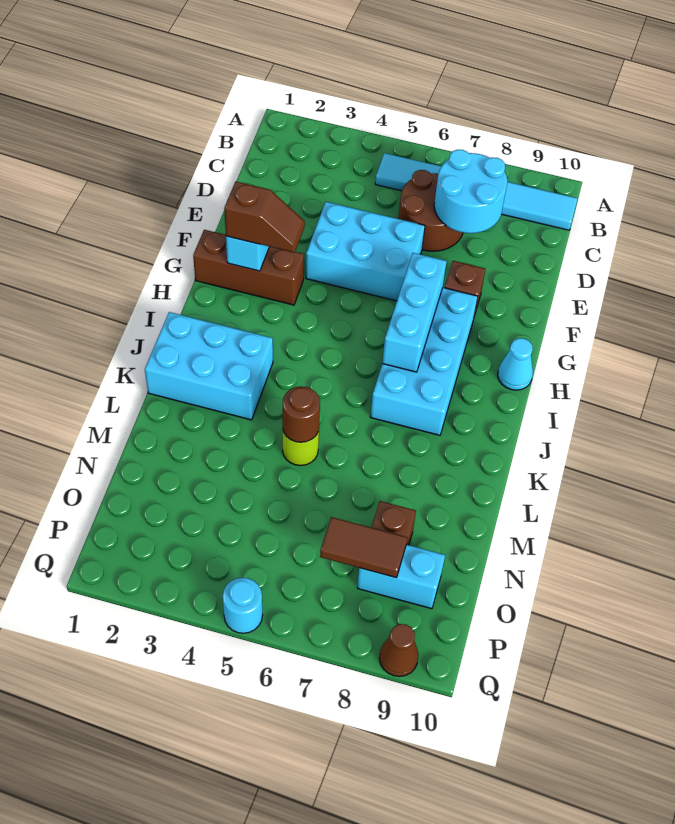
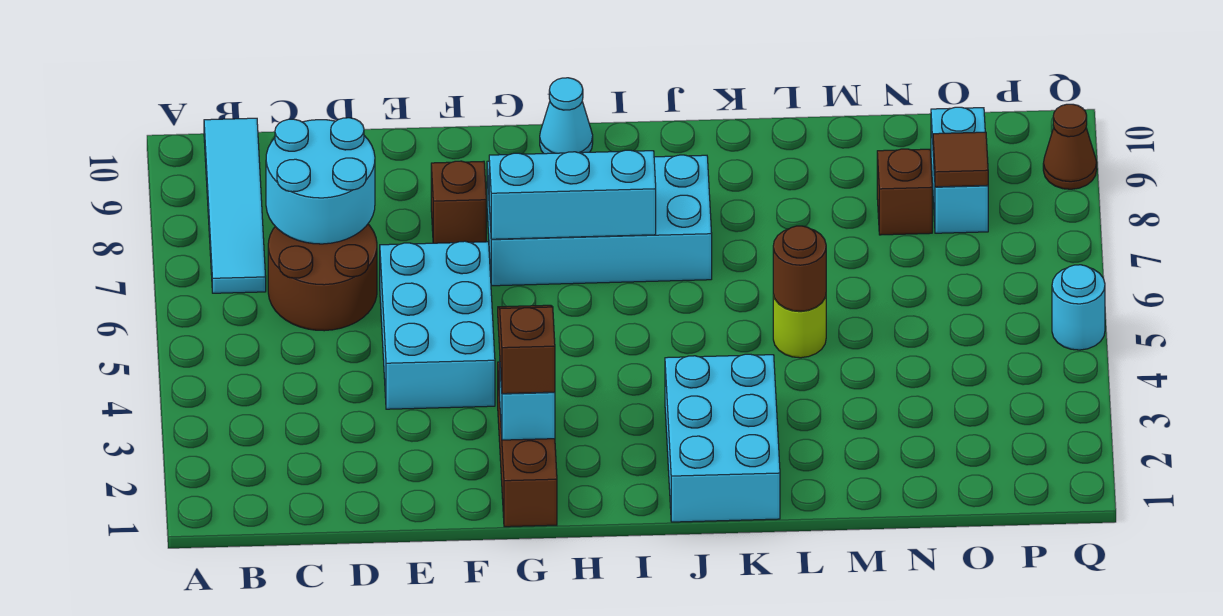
cyan tile B5:B10 level 1 -> cyan tile B7:B10 level 1
brown tile O7:O8 level 2 -> brown tile O8 level 2

